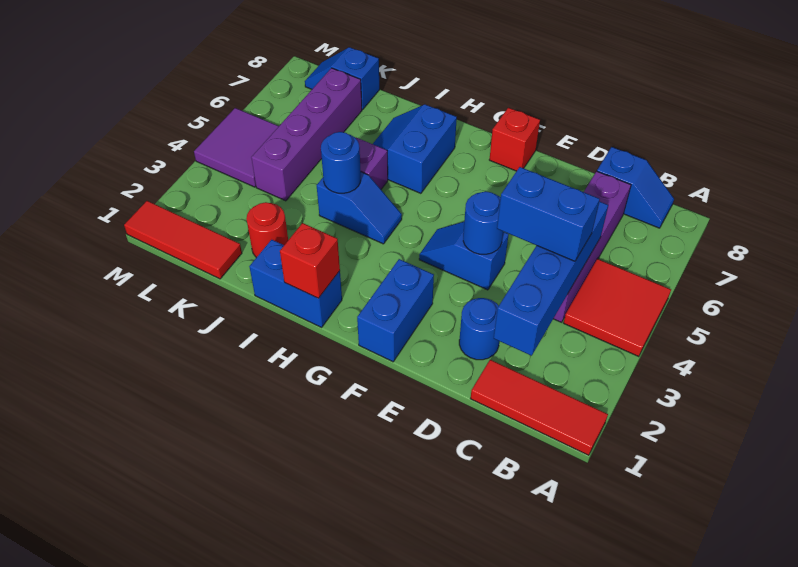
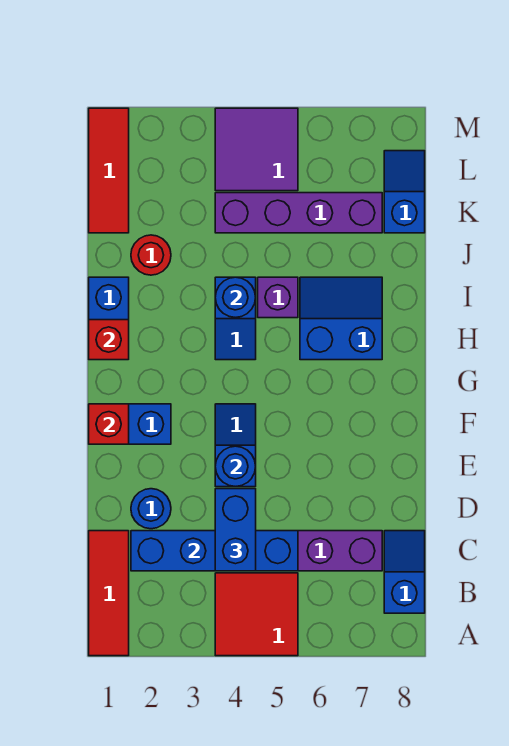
blue slope B8:C8 level 1 top C -> blue slope B8:C8 level 1 top B
red brick F8 level 1 -> red brick F1 level 2

